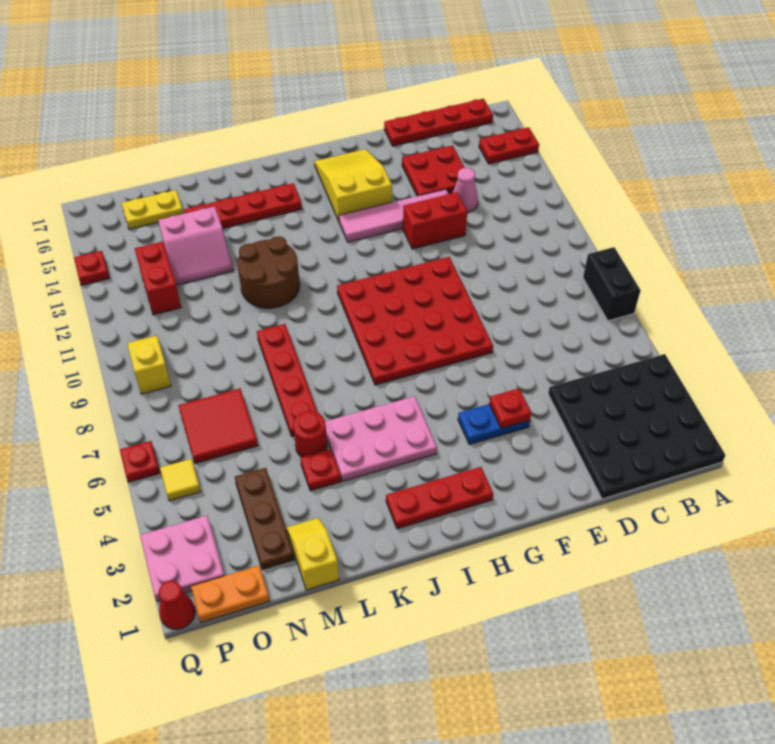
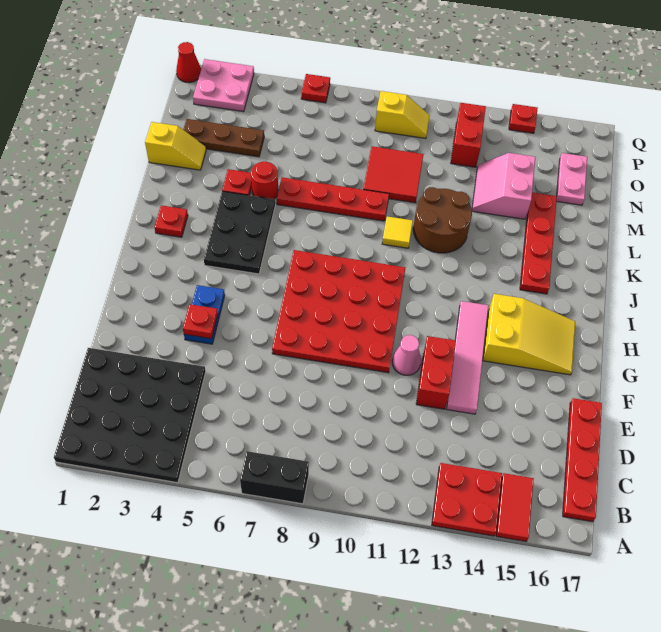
red plate A15:B15 level 1 -> red tile A15:B15 level 1
pink cone D13 level 1 -> pink cone F11 level 1
red plate D14:E15 level 1 -> red plate A13:B14 level 1
red plate H2:J2 level 1 -> red plate J2 level 1
pink plate I4:K5 level 1 -> black plate I4:K5 level 1
red tile N6:O7 level 1 -> red tile M9:N10 level 1
yellow plate N16:O16 level 1 -> pink plate N16:O16 level 1
orange plate O1:P1 level 1 -> none
red brick O12:O13 level 1 -> red brick O12:P12 level 1
yellow tile P5 level 1 -> yellow tile K10 level 1

